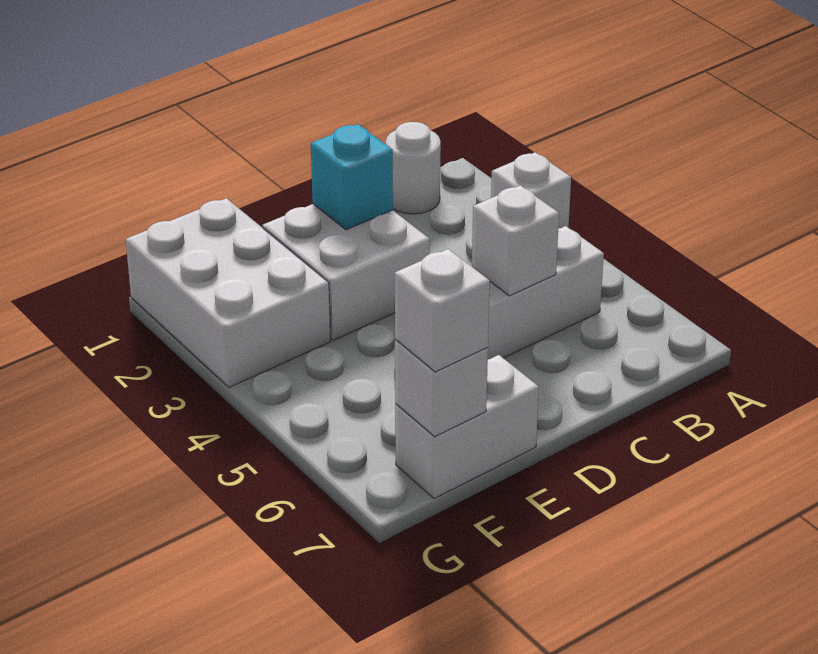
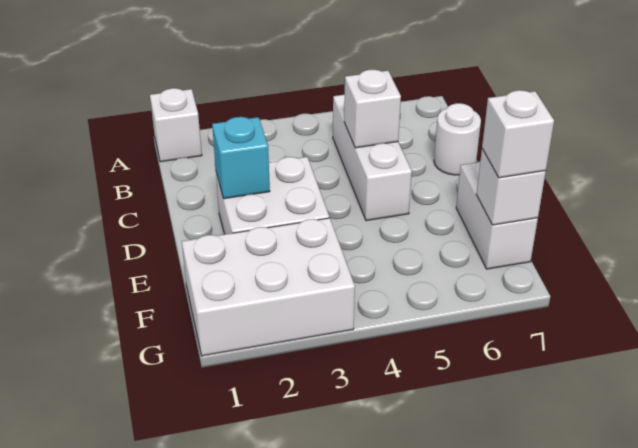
white brick A3 level 1 -> white brick A1 level 1
white round brick B1 level 1 -> white round brick C7 level 1

